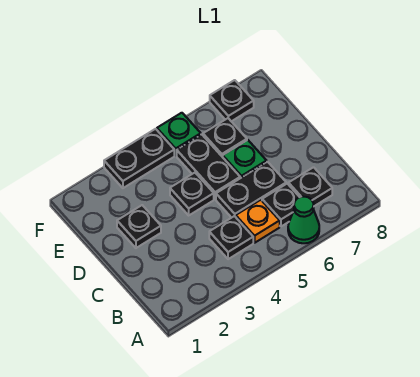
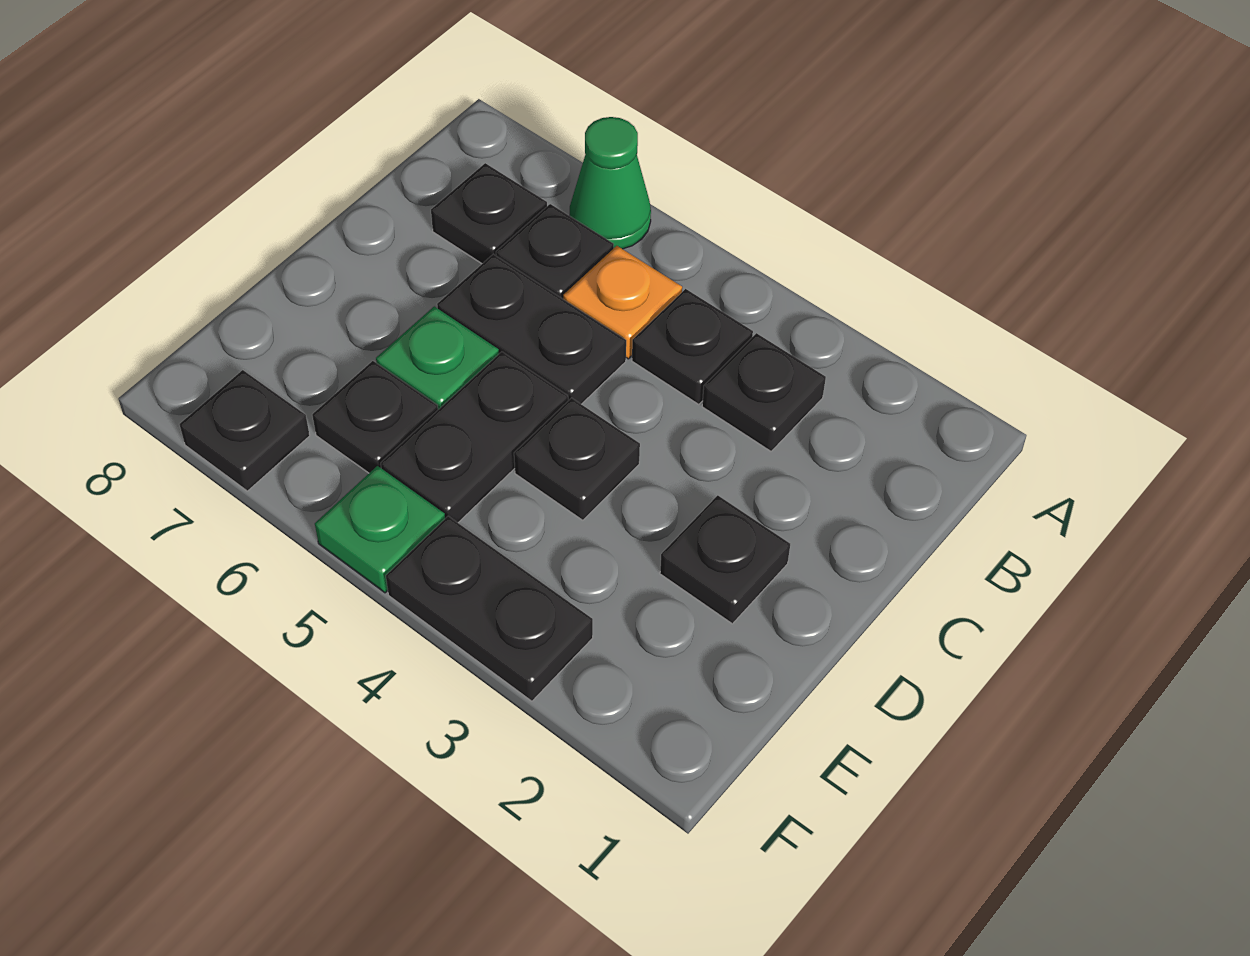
none -> black plate B3 level 1

